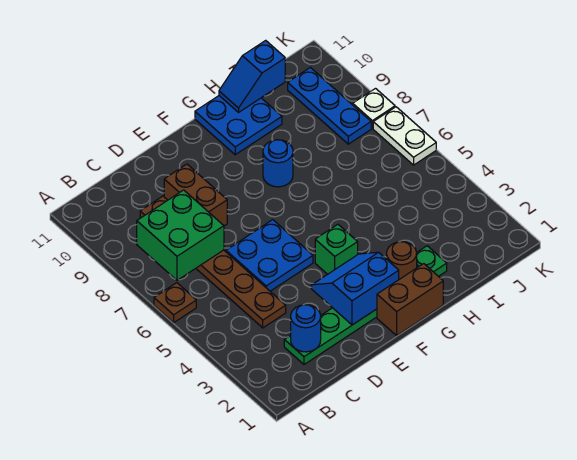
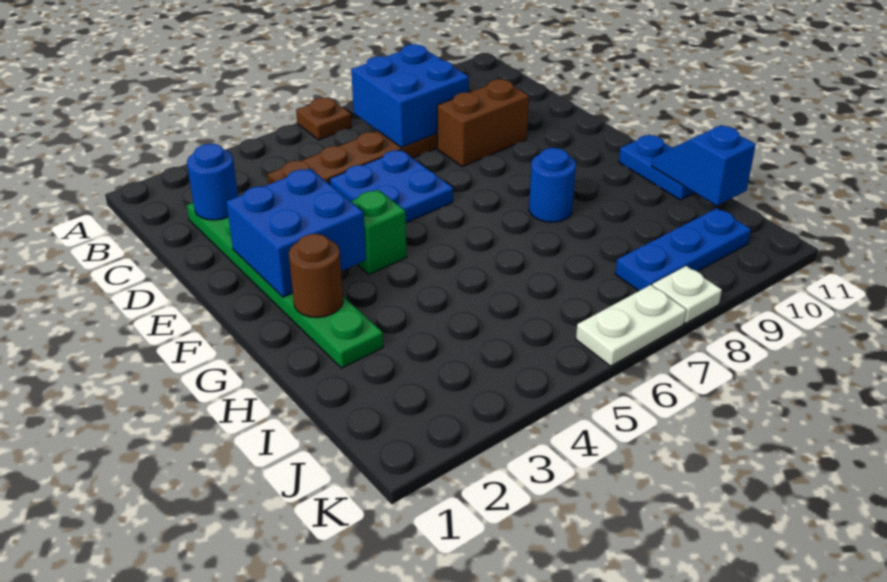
green brick B7:C8 level 2 -> blue brick B7:C8 level 2
blue slope E2:F3 level 2 top 2 -> blue brick E2:F3 level 2
brown brick F1:G1 level 1 -> none
blue plate G10:H11 level 1 -> blue plate G11:H11 level 1

